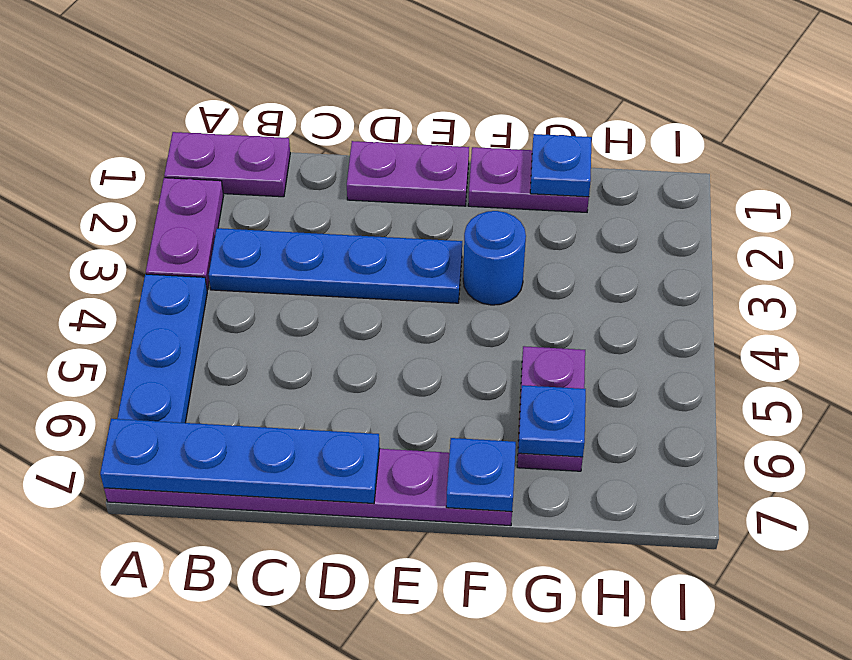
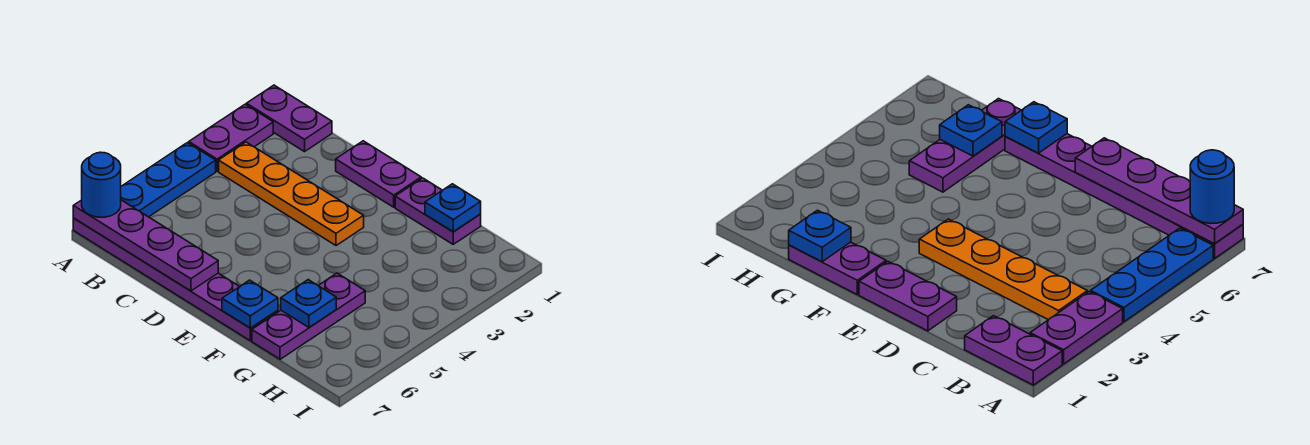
blue plate A7:D7 level 2 -> purple plate A7:D7 level 2
blue plate B3:E3 level 1 -> orange plate B3:E3 level 1
blue round brick F3 level 1 -> blue round brick A7 level 3
purple plate G5:G6 level 1 -> purple plate G5:G7 level 1

